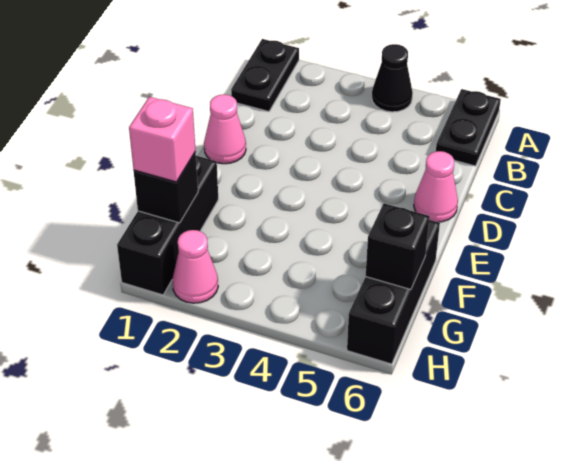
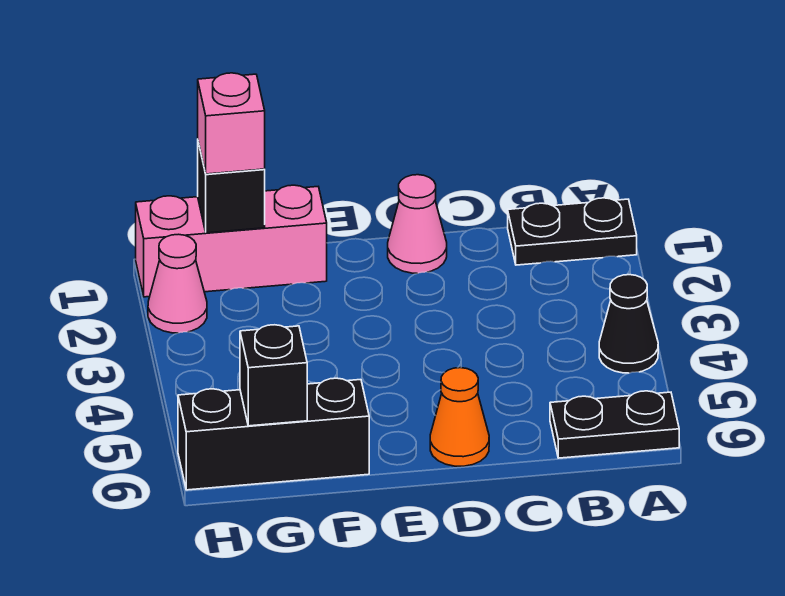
pink cone D6 level 1 -> orange cone D6 level 1
black brick F1:H1 level 1 -> pink brick F1:H1 level 1

